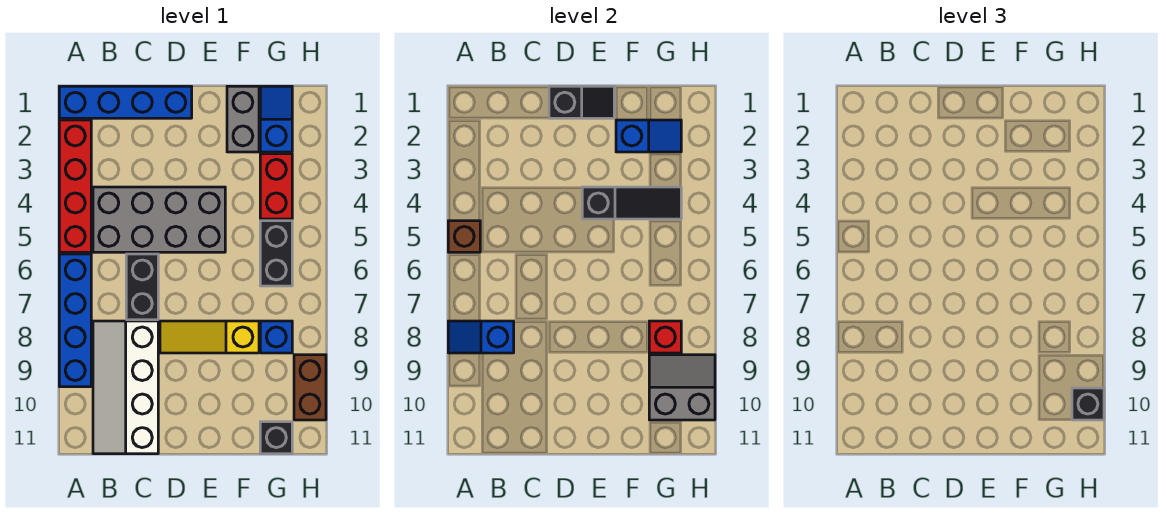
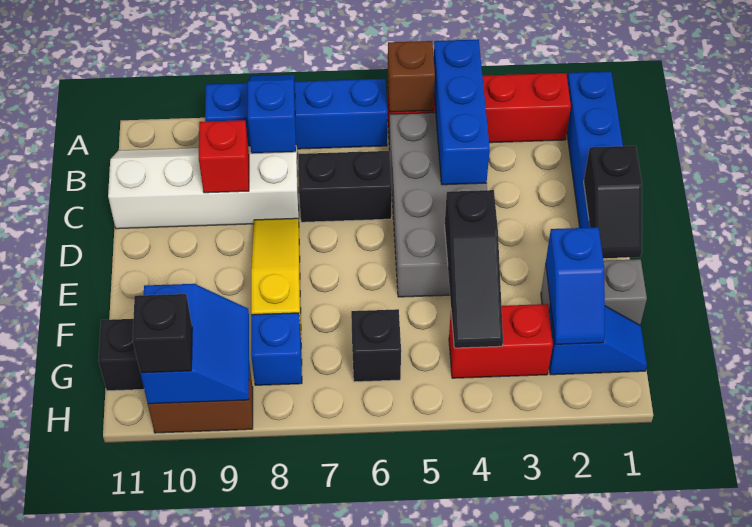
none -> blue brick A4:C4 level 2
black brick G5:G6 level 1 -> black brick G6 level 1
red brick G8 level 2 -> red brick C9 level 2
grey slope G9:H10 level 2 top 10 -> blue slope G9:H10 level 2 top 10

